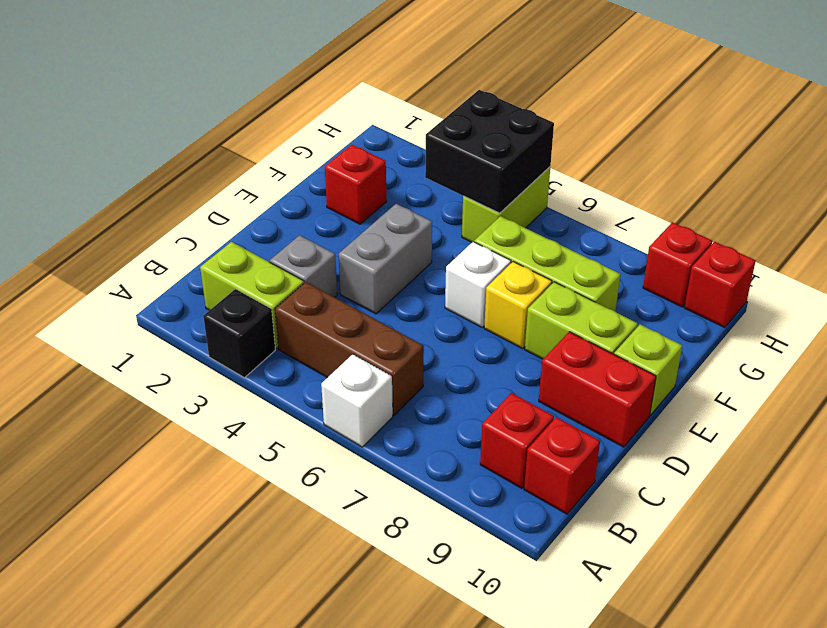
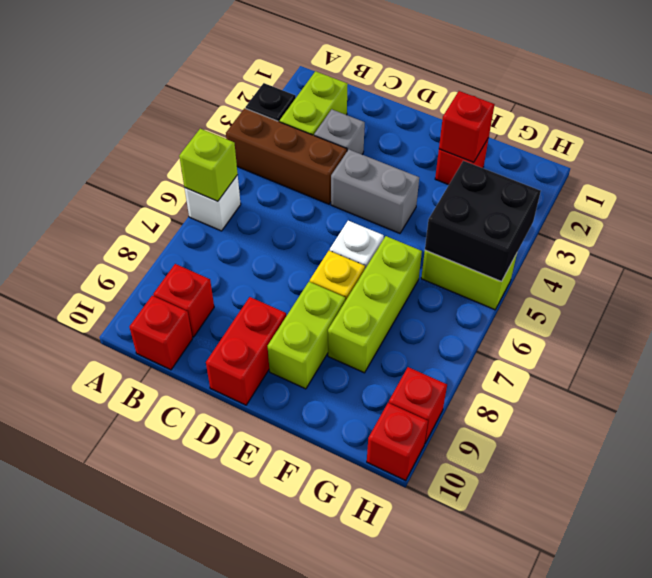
brown brick B4:B6 level 1 -> brown brick A4:C4 level 1
lime brick E10 level 1 -> lime brick A6 level 2
none -> red brick F2 level 2

